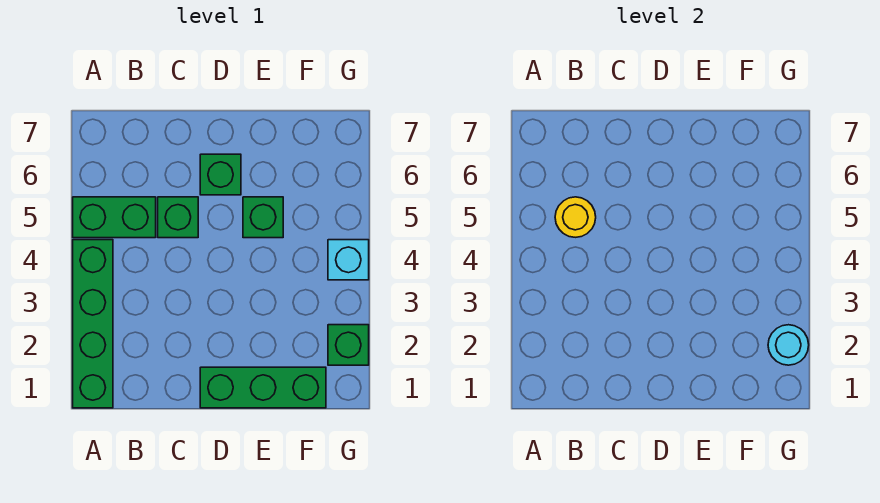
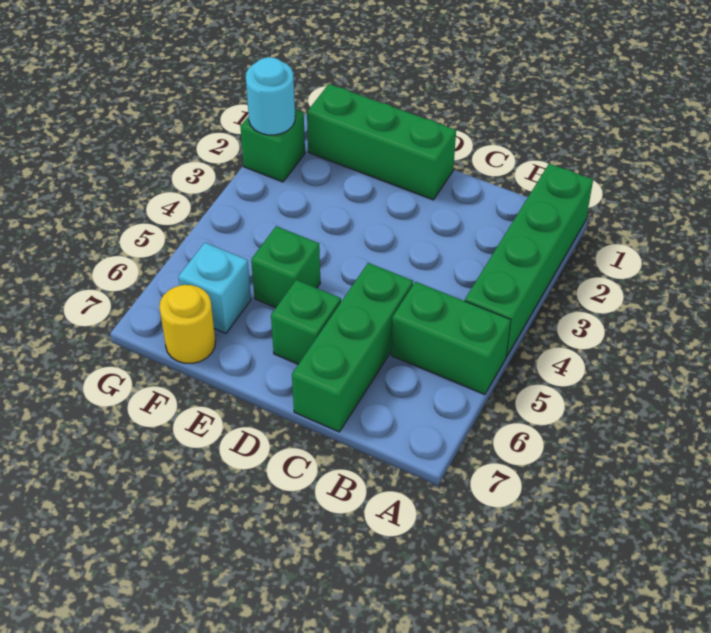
yellow round brick B5 level 2 -> yellow round brick F7 level 1
green brick C5 level 1 -> green brick C5:C7 level 1
cyan brick G4 level 1 -> cyan brick F6 level 1

